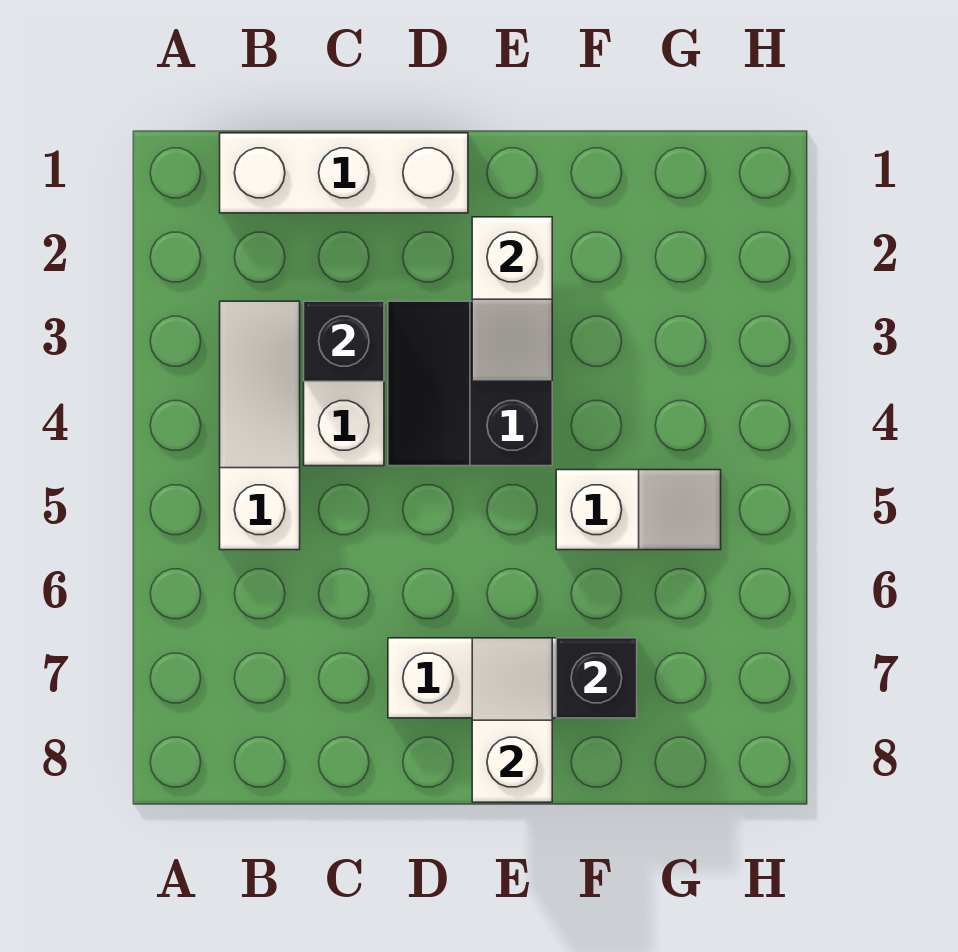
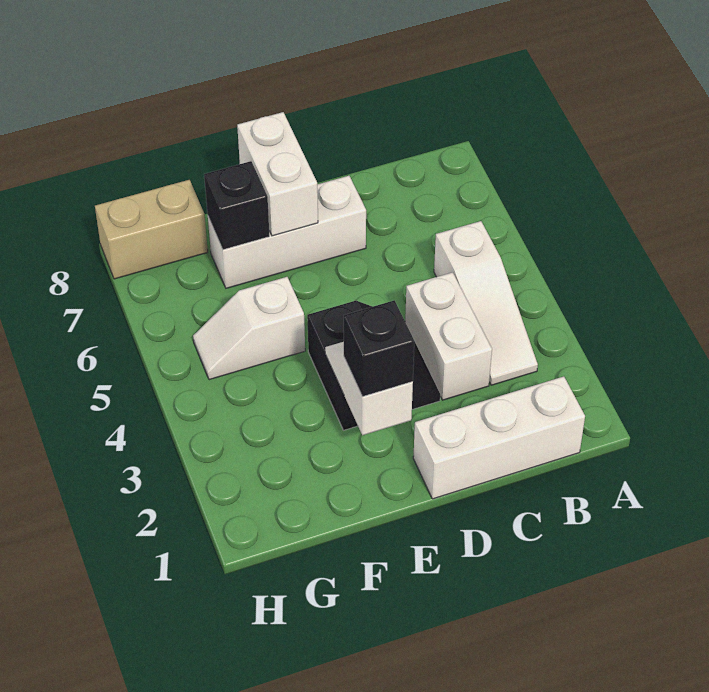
black brick C3 level 2 -> black brick E2 level 3
white slope E7:E8 level 2 top 8 -> white brick E7:E8 level 2
none -> tan brick G8:H8 level 1

